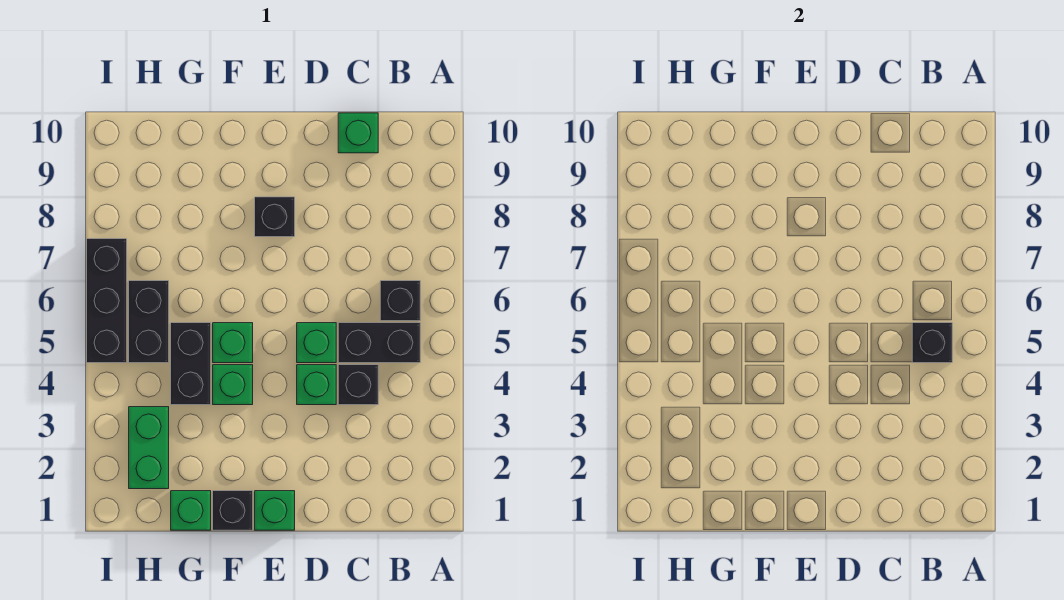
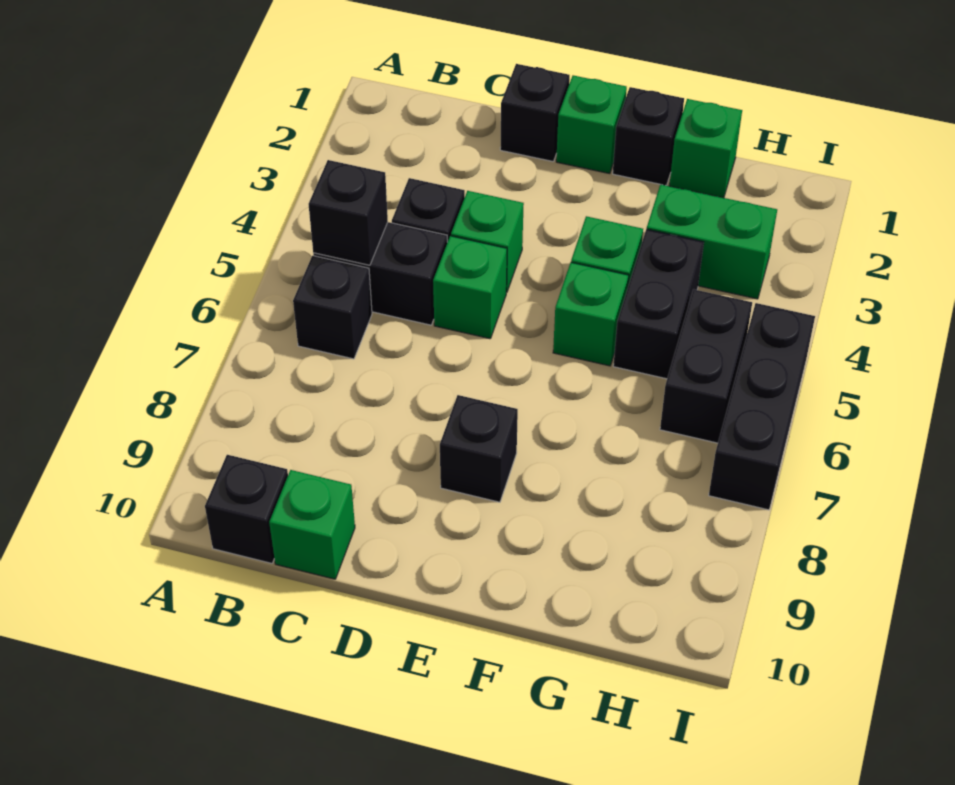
none -> black brick B10 level 1
none -> black brick D1 level 1
green brick H2:H3 level 1 -> green brick G3:H3 level 1

